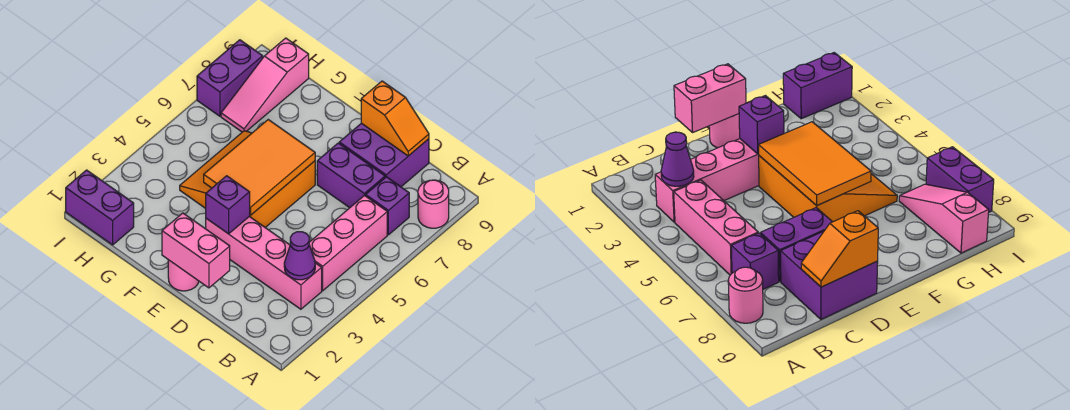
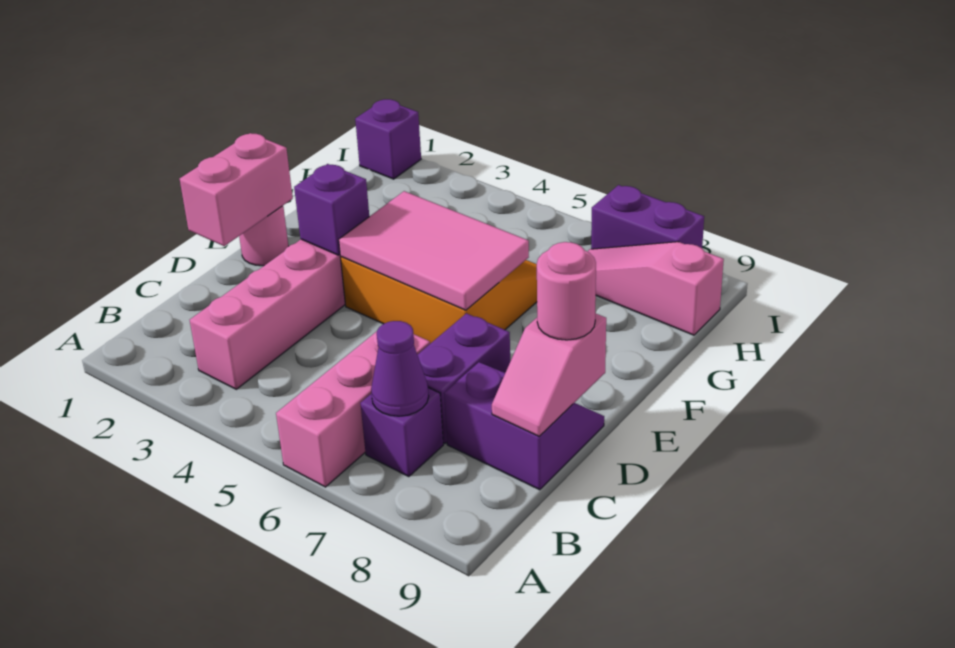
pink round brick A8 level 1 -> pink round brick D9 level 3
purple cone B3 level 2 -> purple cone B7 level 2
pink brick B4:B6 level 1 -> pink brick A6:C6 level 1
purple brick C8:D9 level 1 -> purple slope C8:D9 level 1 top C
orange slope C9:D9 level 2 top D -> pink slope C9:D9 level 2 top D
orange tile E4:F6 level 2 -> pink tile E4:F6 level 2
purple brick H1:I1 level 1 -> purple brick I1 level 1

